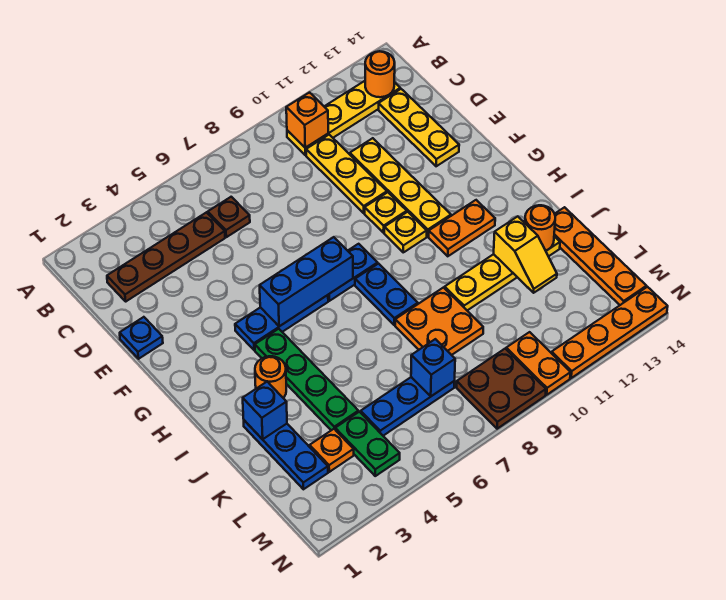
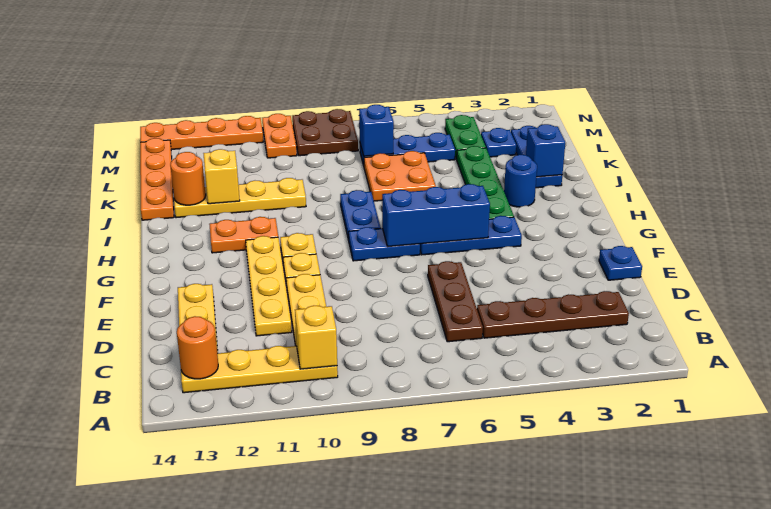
orange brick B10 level 2 -> yellow brick B10 level 2
brown plate C6 level 1 -> brown plate C6:E6 level 1
orange round brick I3 level 1 -> blue round brick I3 level 1
orange plate J8:K9 level 1 -> orange plate J6:K7 level 1
orange plate L3 level 1 -> blue plate L3 level 1

